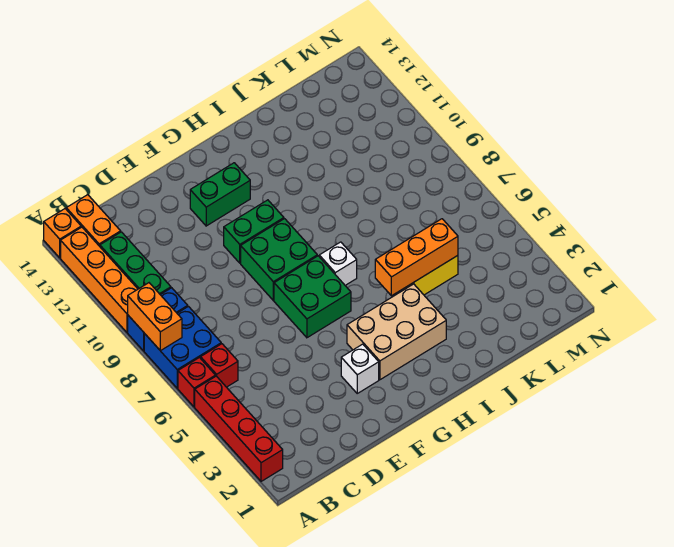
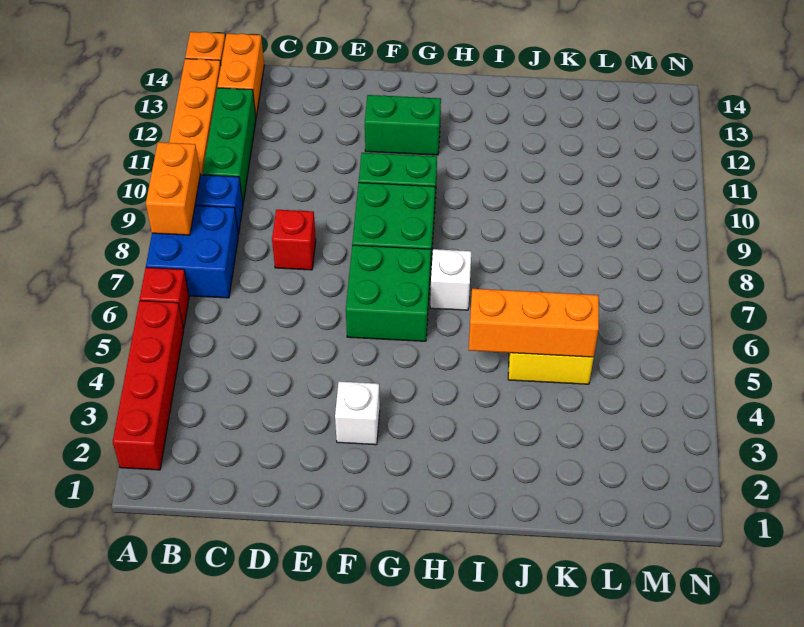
red brick B6 level 1 -> red brick D8 level 1
tan brick G3:I4 level 1 -> none

